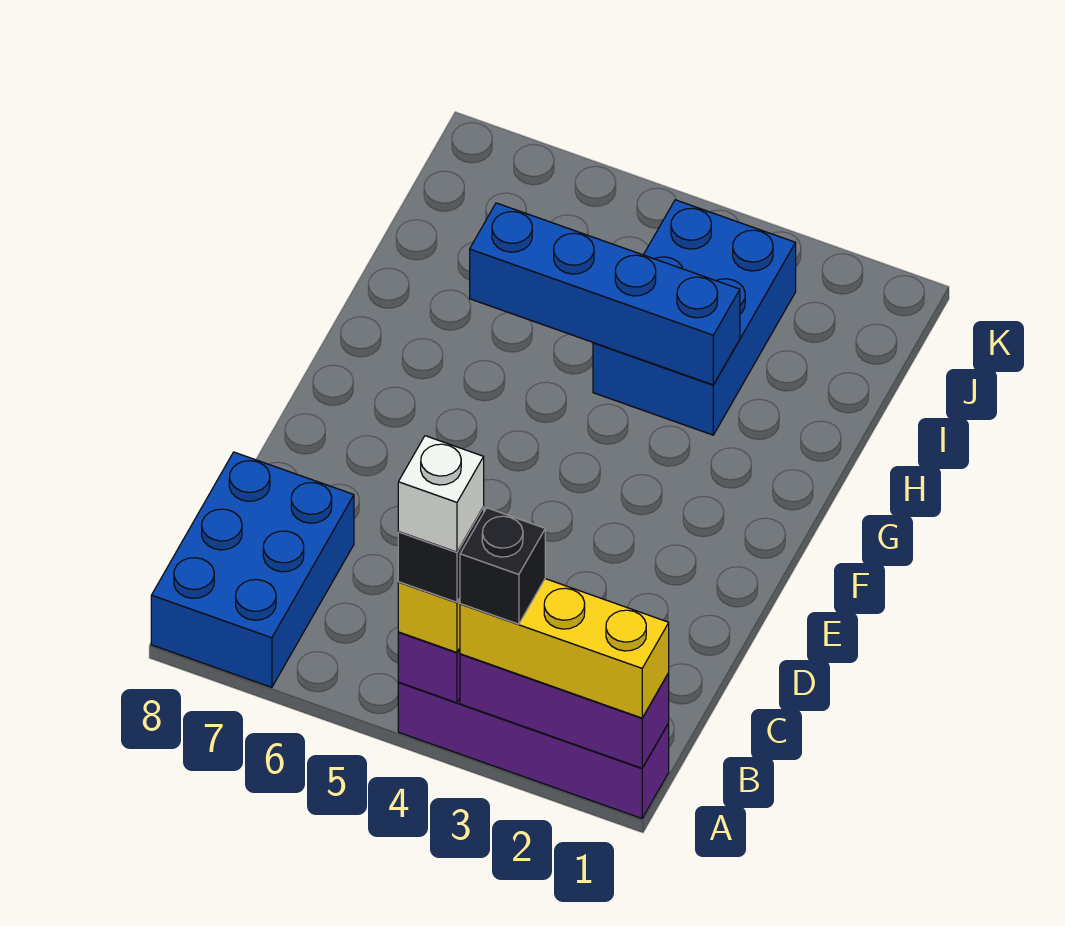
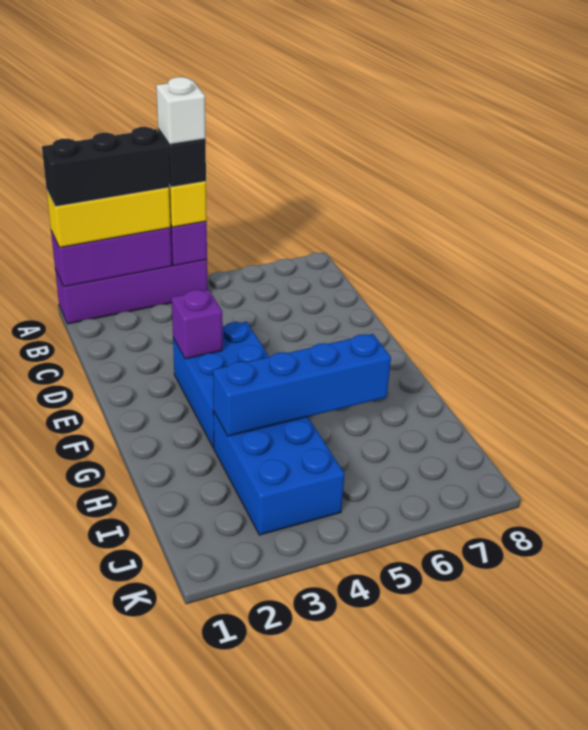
black brick A3 level 4 -> black brick A1:A3 level 4
blue brick A7:C8 level 1 -> blue brick E3:G4 level 1
none -> purple brick E3 level 2

